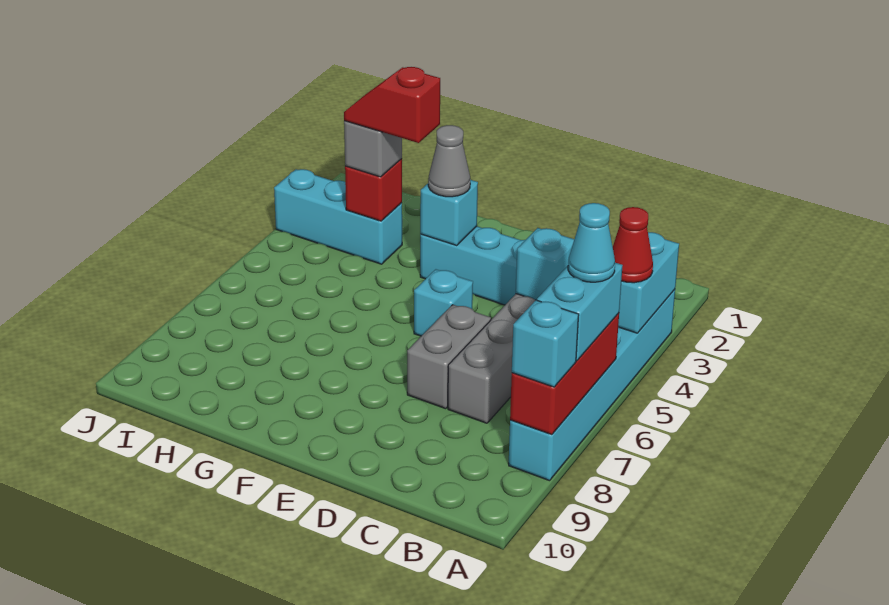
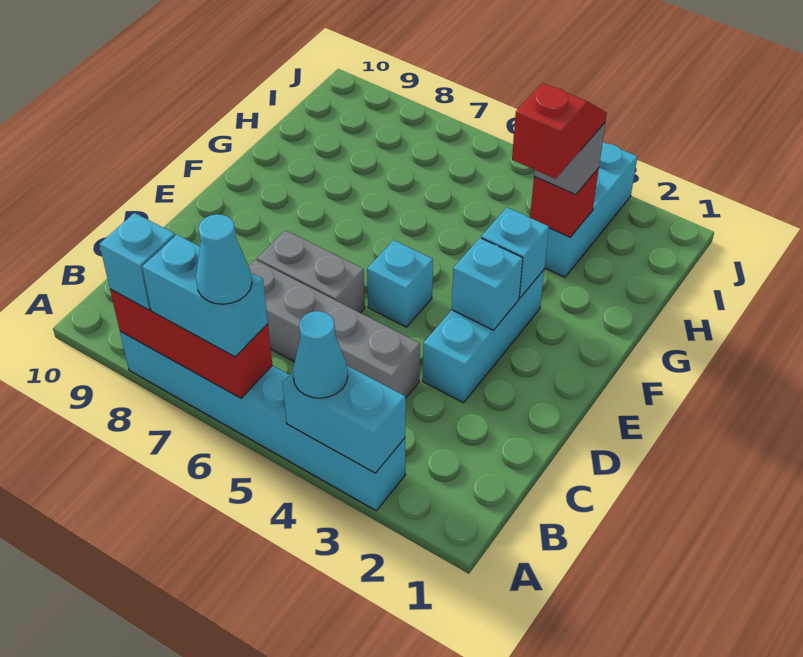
red cone A4 level 3 -> cyan cone A4 level 3
cyan brick C4 level 2 -> cyan brick E3 level 2
grey cone F3 level 3 -> none

